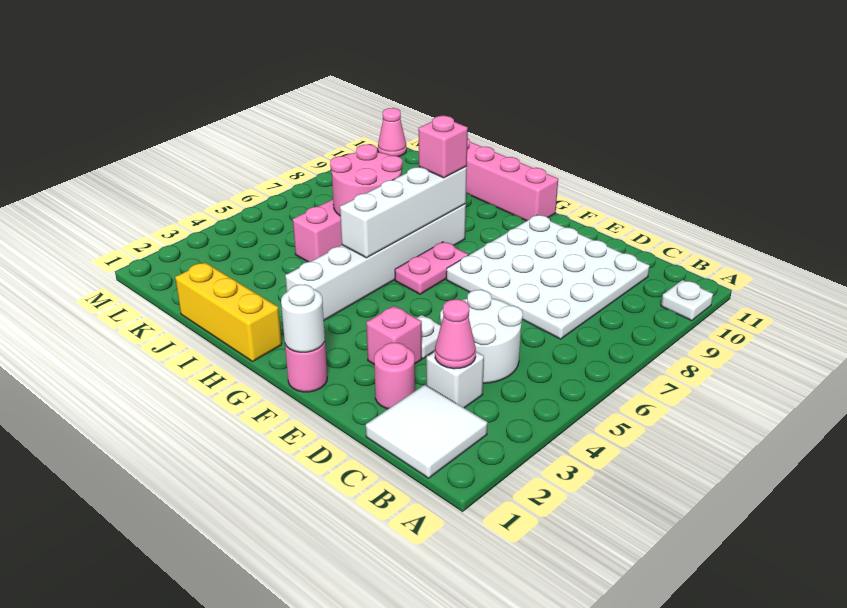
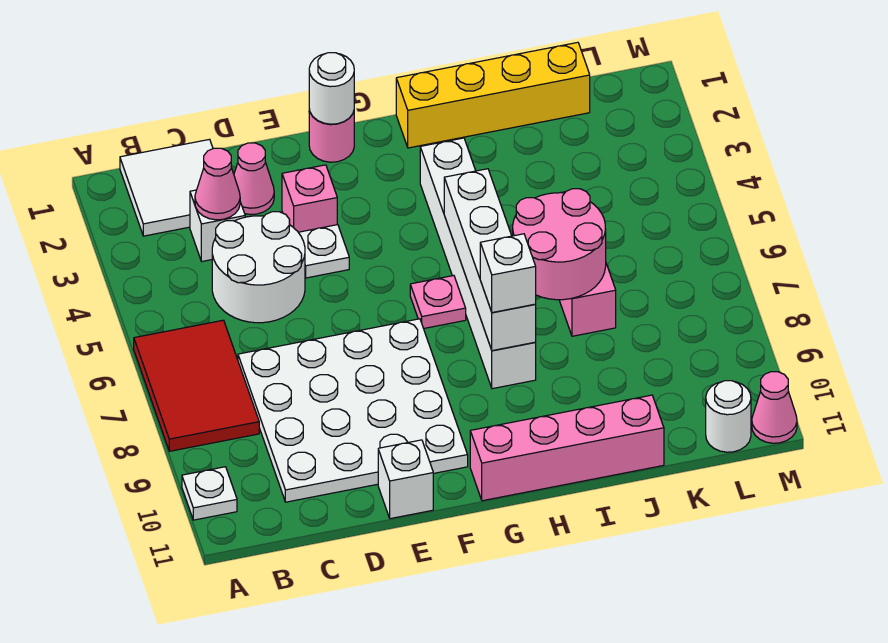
none -> red tile A6:B8 level 1
pink round brick D2 level 1 -> pink cone D2 level 1
none -> white brick E11 level 1
pink plate G6:G7 level 1 -> pink plate G6 level 1
yellow brick H1:J1 level 1 -> yellow brick H1:K1 level 1
pink brick H8 level 3 -> white brick H8 level 3
none -> white round brick L11 level 1

